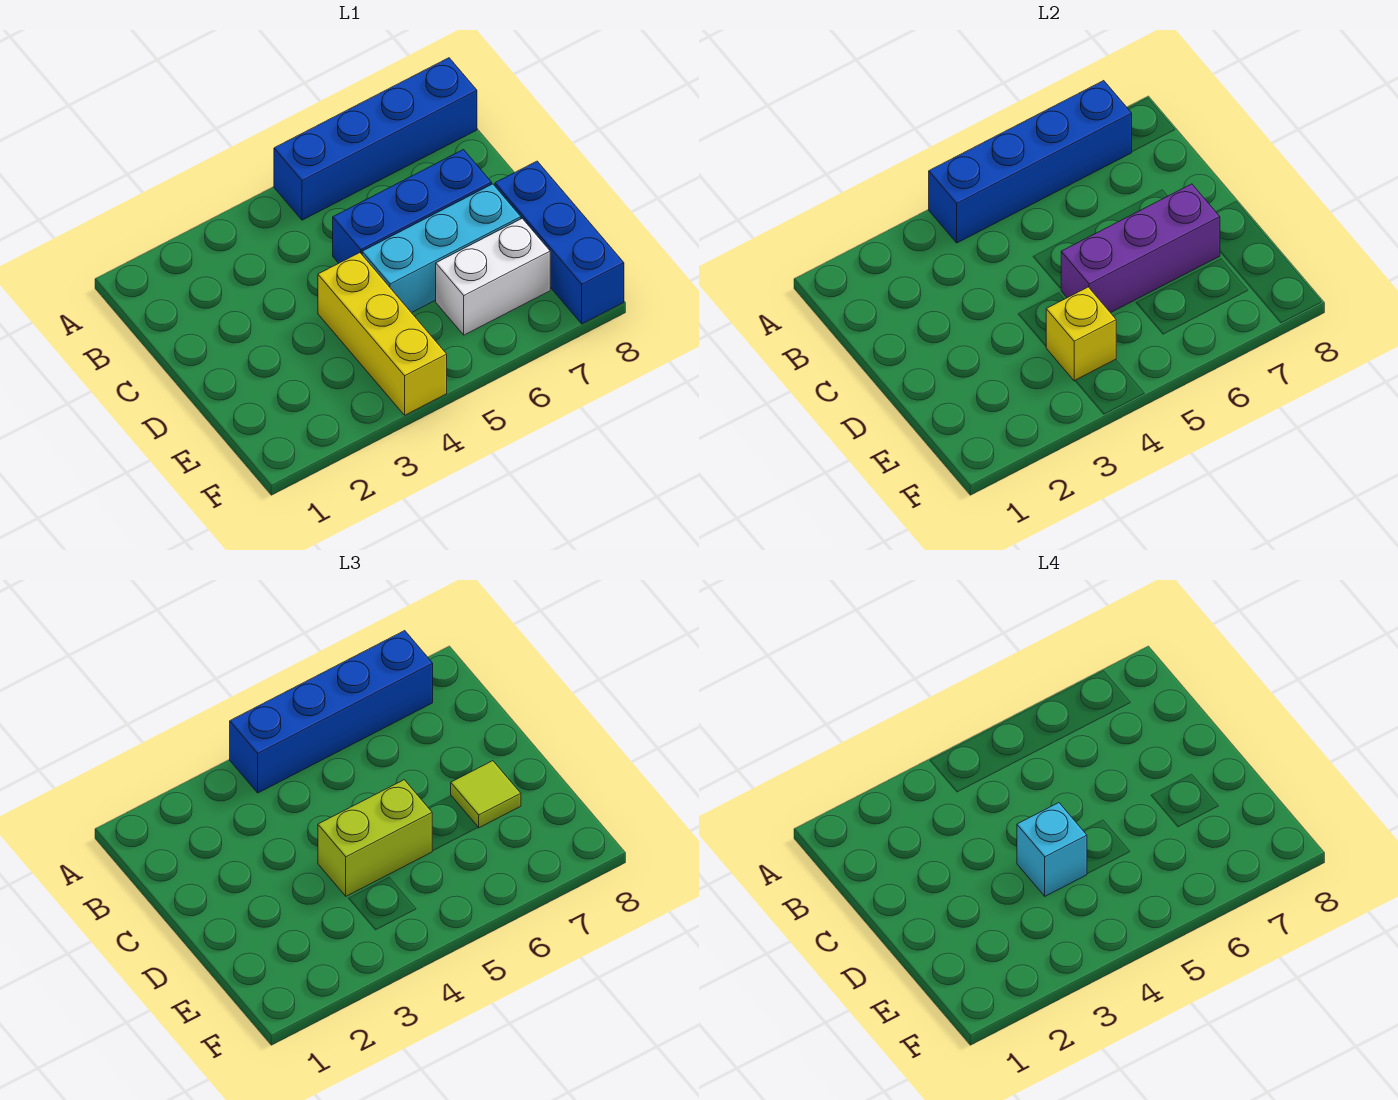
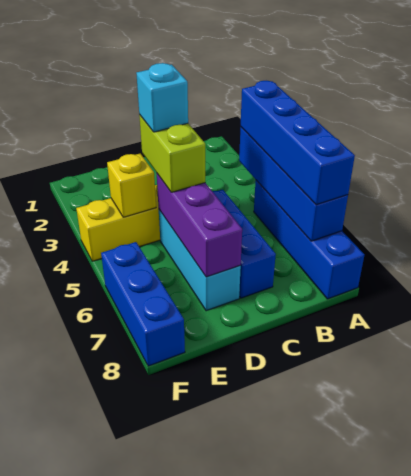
lime tile D7 level 3 -> none
blue brick D8:F8 level 1 -> blue brick F6:F8 level 1
white brick E6:E7 level 1 -> none

